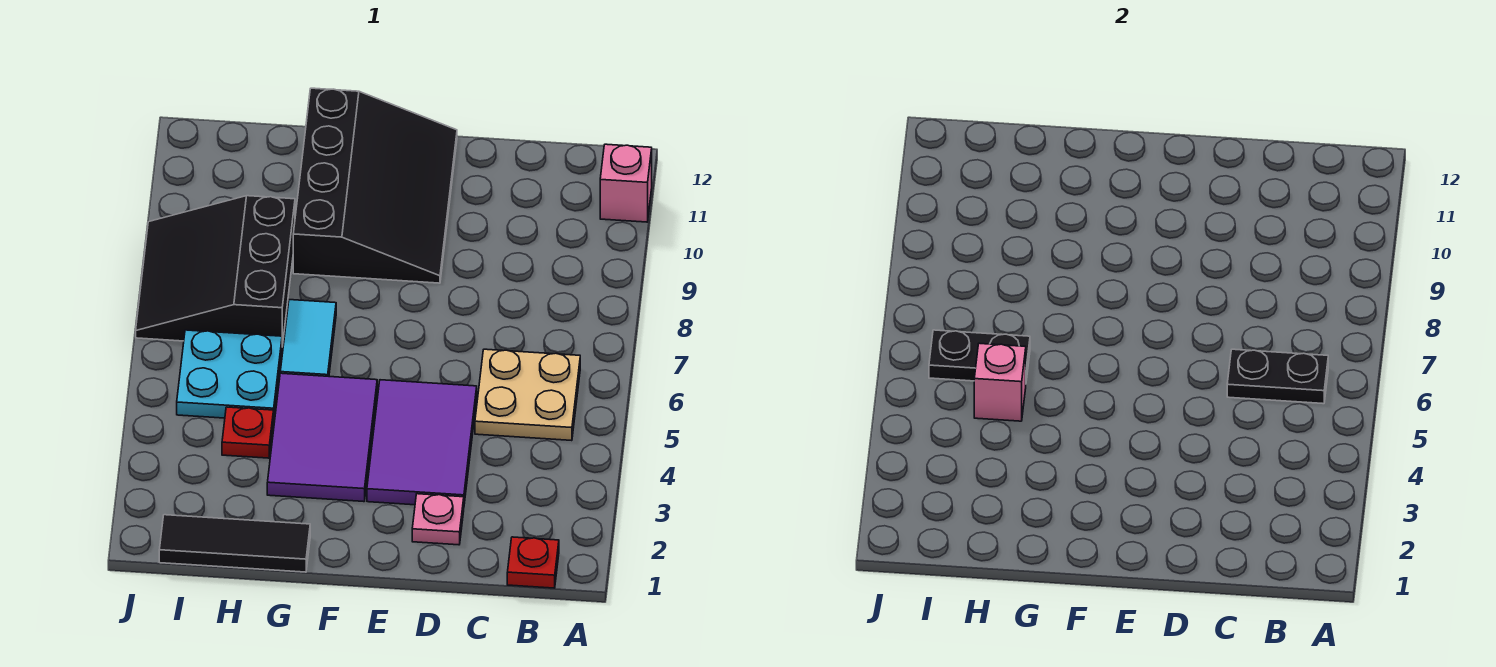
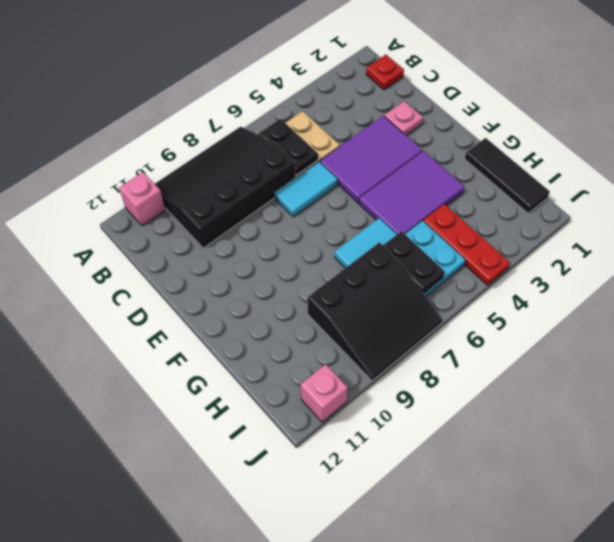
none -> cyan tile D6:D7 level 1
black slope E9:G12 level 1 top G -> black slope A7:C10 level 1 top C
red plate H4 level 1 -> red plate H4:J4 level 1
pink brick H5 level 2 -> pink brick J11 level 1

